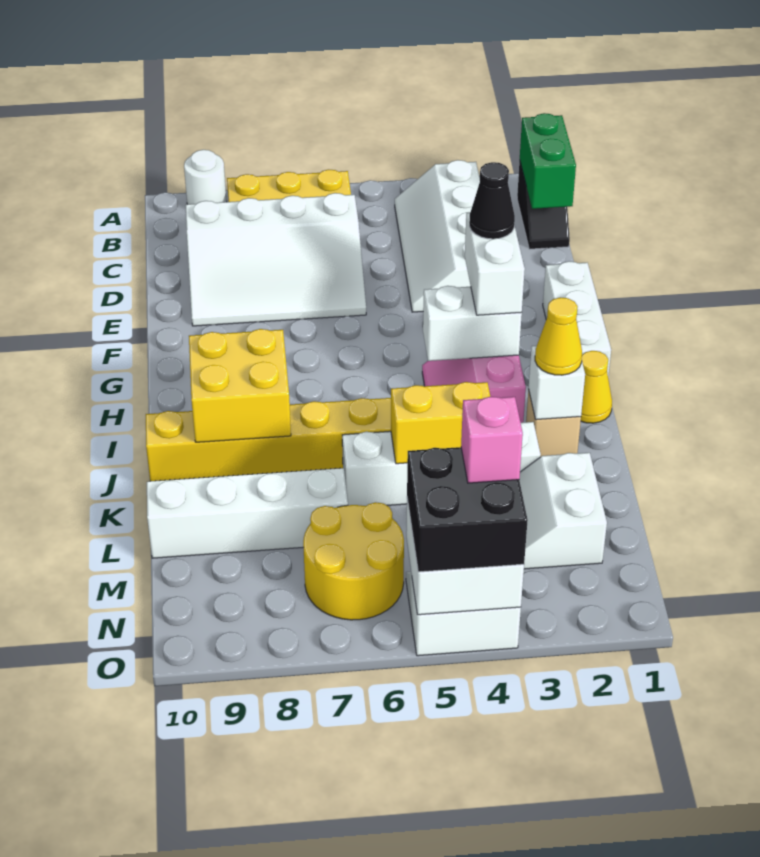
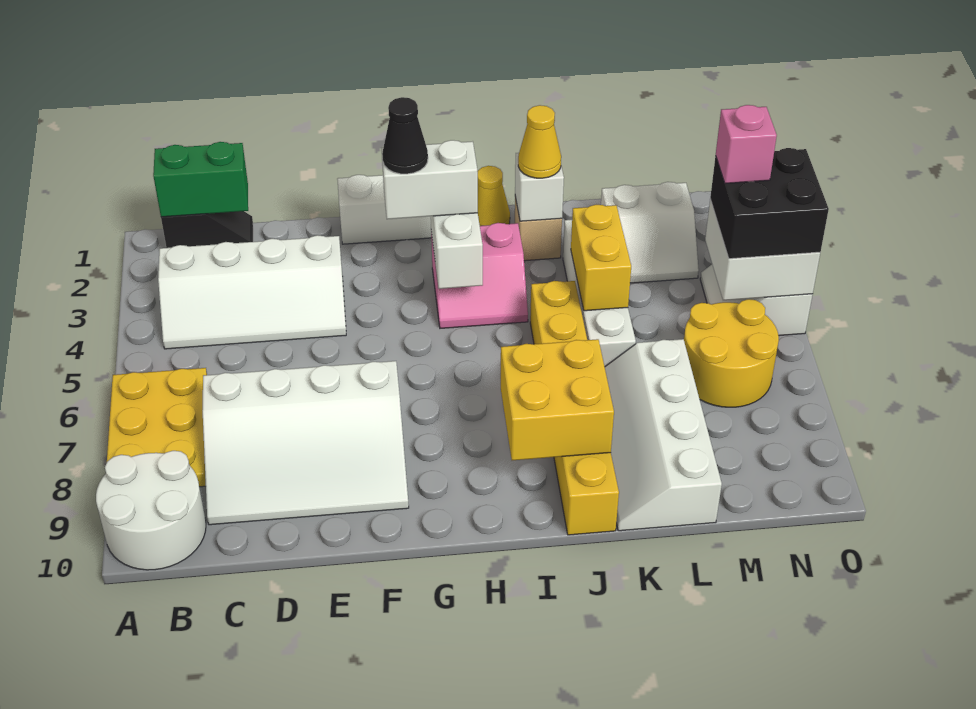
white round brick A9 level 1 -> white round brick A9:B10 level 1
white slope C6:E9 level 1 top C -> white slope C7:F9 level 1 top 7

